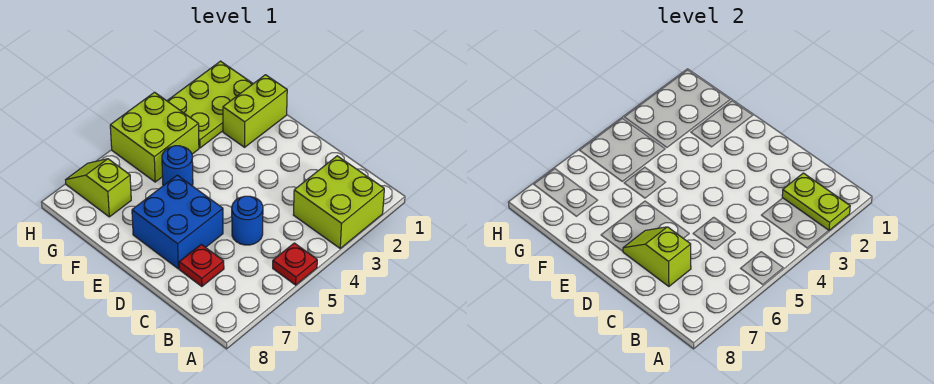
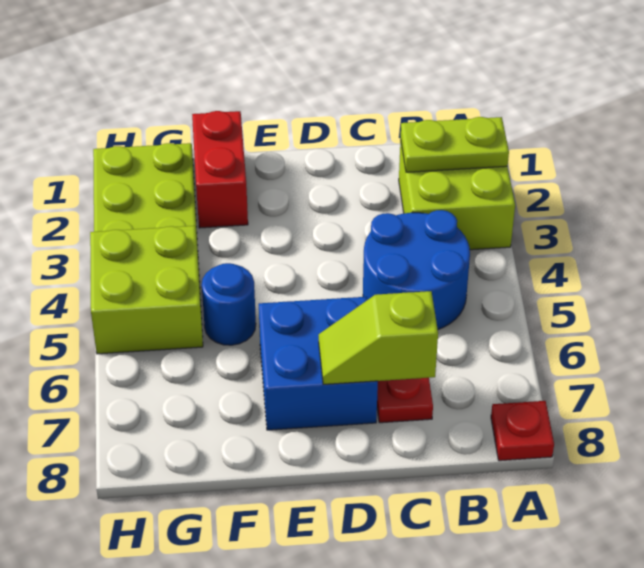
red plate A5 level 1 -> red plate A8 level 1
blue round brick C5 level 1 -> blue round brick B4:C5 level 1
lime brick F1:F2 level 1 -> red brick F1:F2 level 1
lime slope G7:H7 level 1 top G -> none

